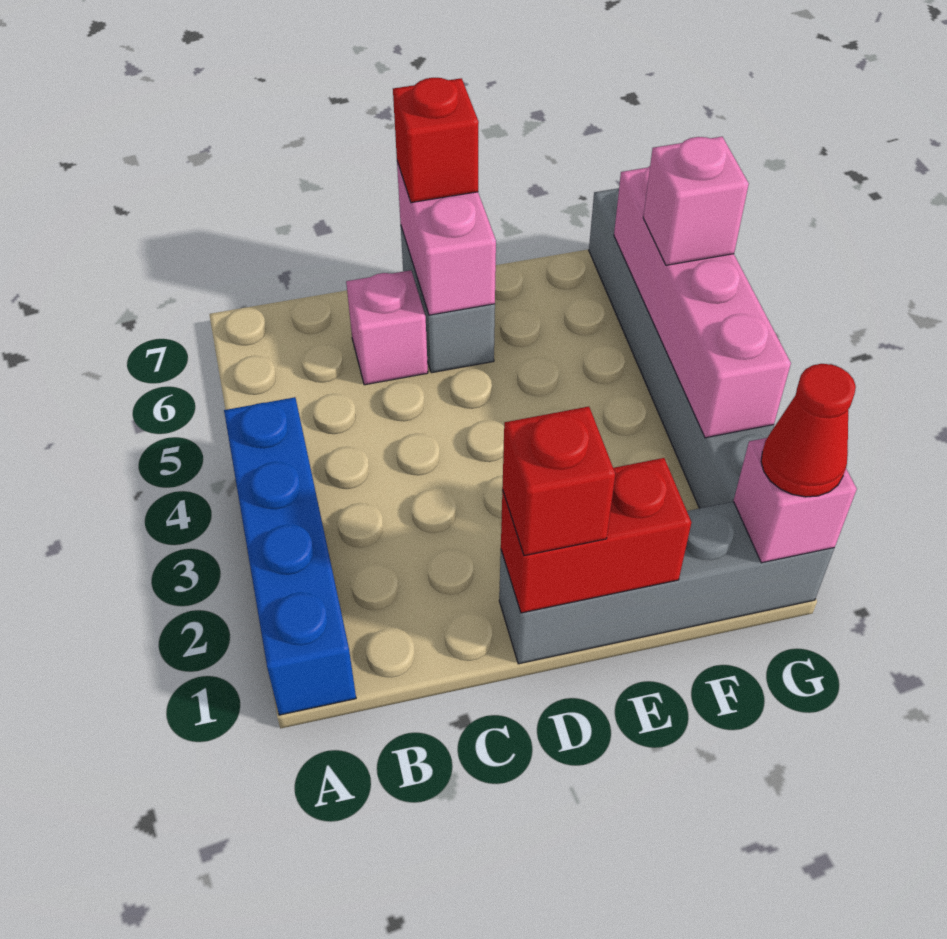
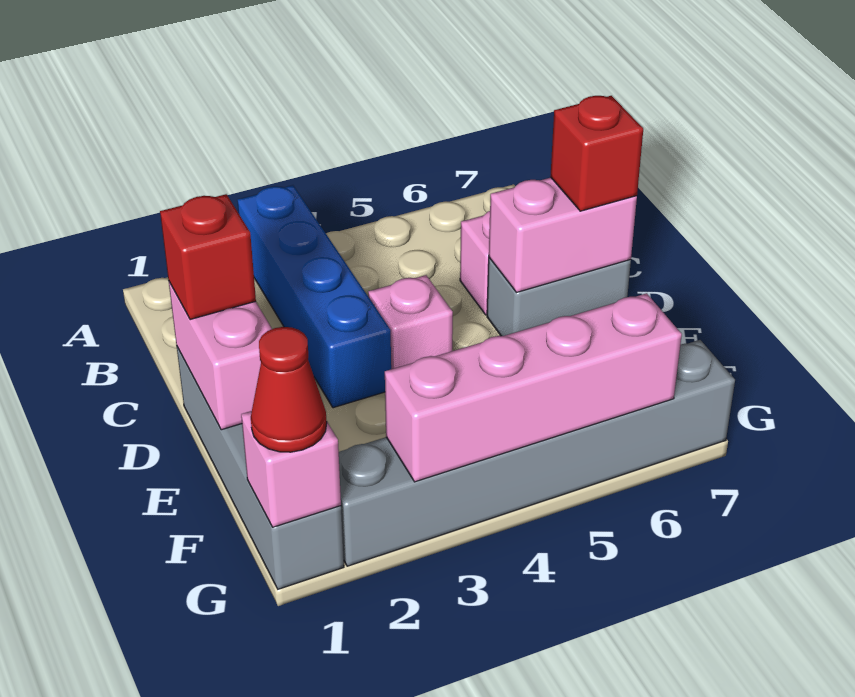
blue brick A1:A4 level 1 -> blue brick A3:D3 level 1
red brick D1:E1 level 2 -> pink brick D1:E1 level 2
pink brick G5 level 3 -> pink brick D4 level 1

